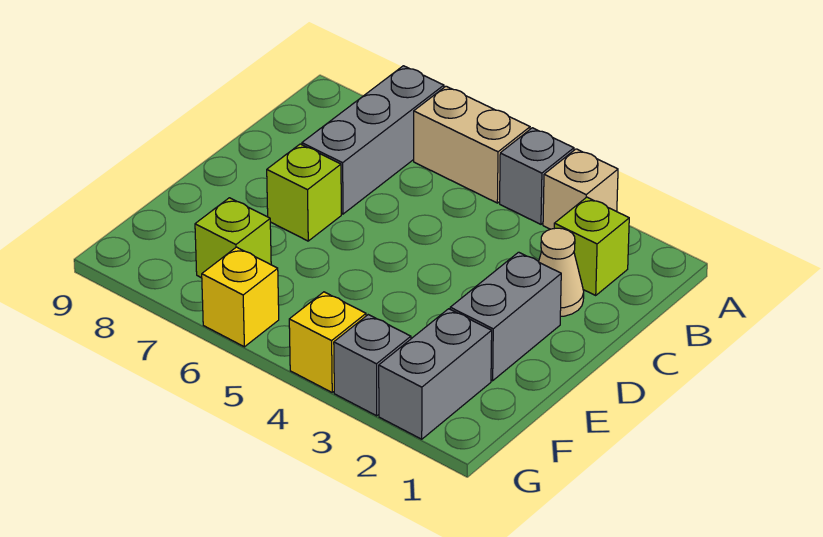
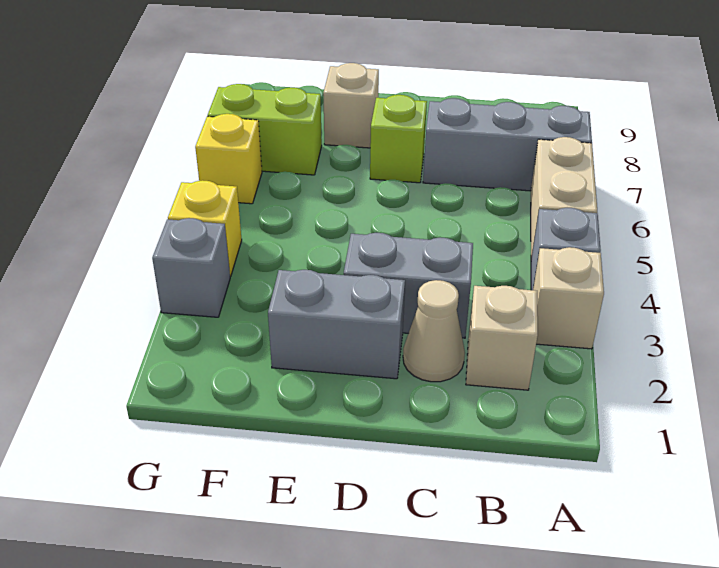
lime brick B2 level 1 -> tan brick B2 level 1
none -> tan brick E8 level 1
grey brick F2:G2 level 1 -> grey brick C3:D3 level 1
lime brick F7 level 1 -> lime brick F7:G7 level 1

